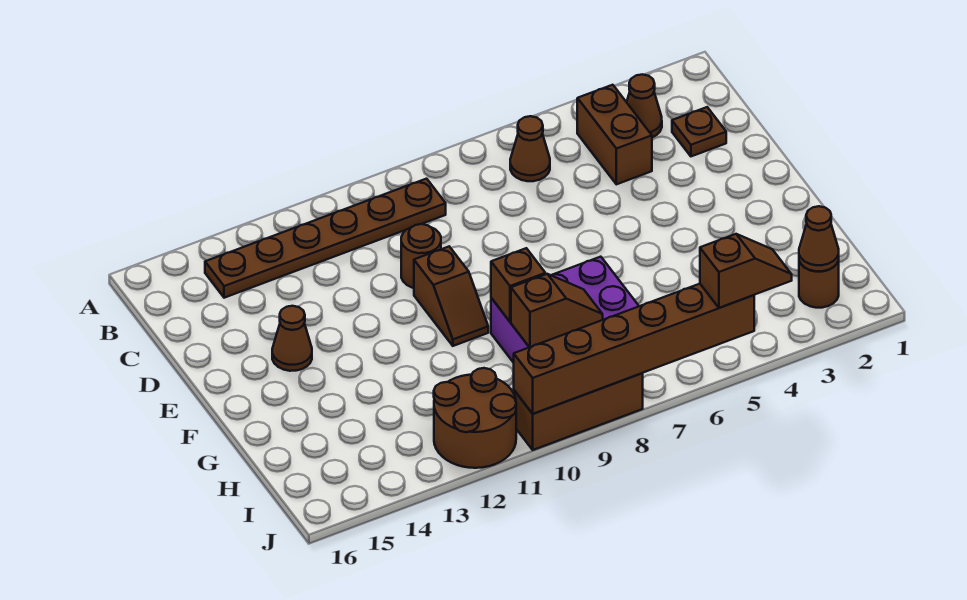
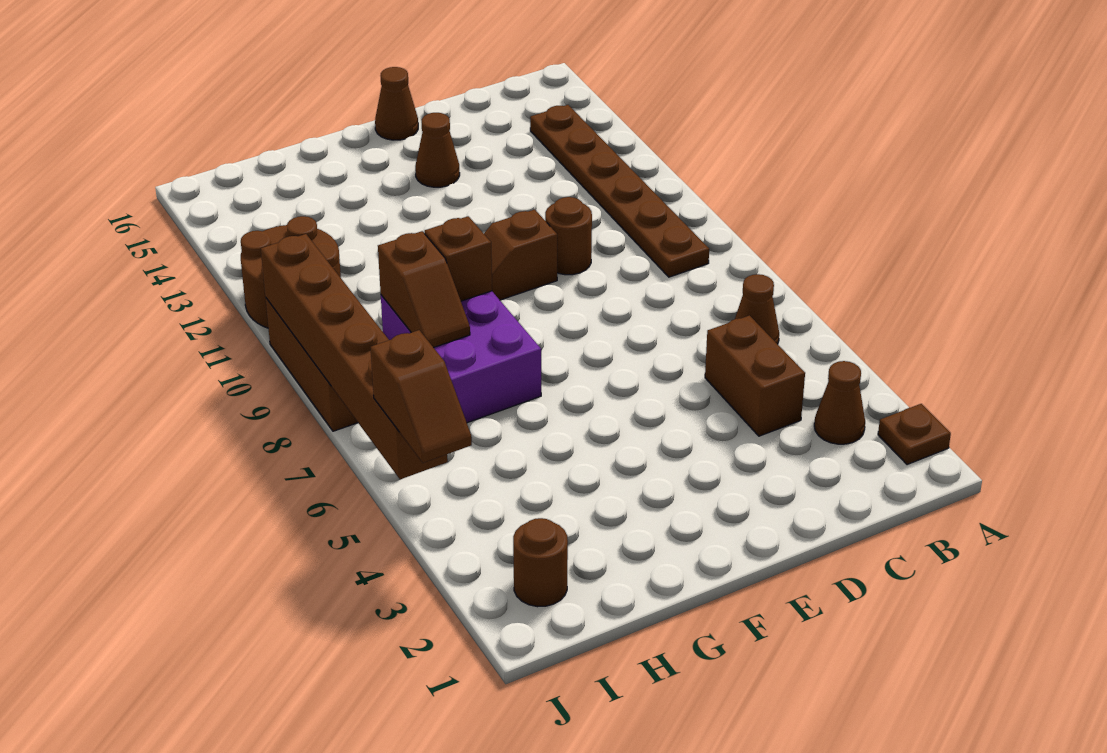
brown brick B4:C4 level 1 -> brown brick C4:C5 level 1
brown plate C2 level 1 -> brown plate A2 level 1
brown cone I2 level 2 -> brown cone E16 level 1

